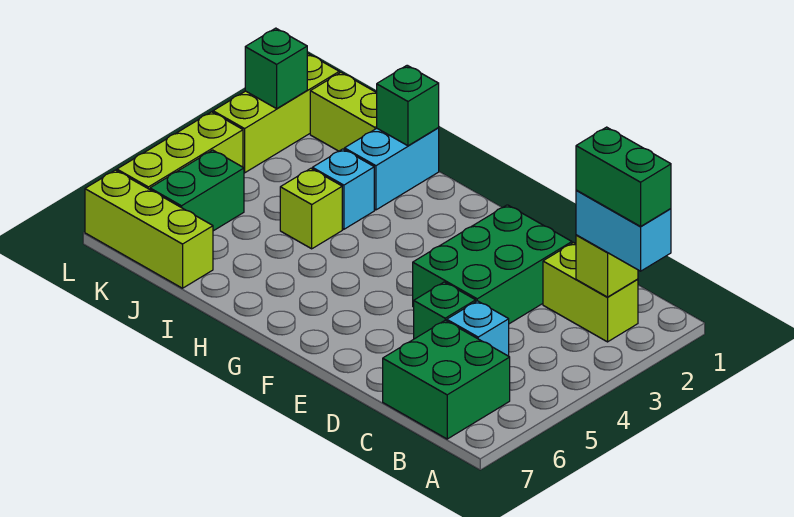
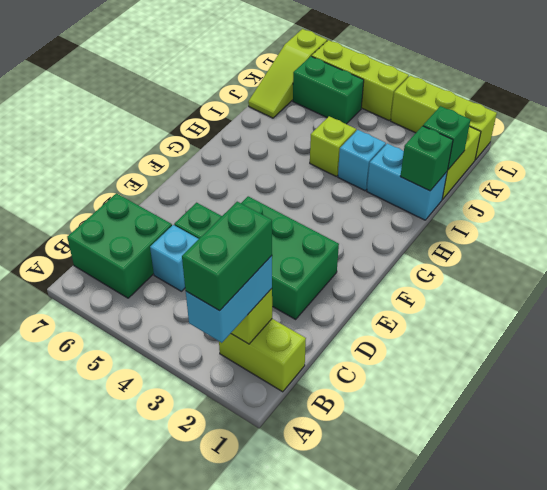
lime brick B2:C2 level 1 -> lime brick B1:B2 level 1
lime brick J7:L7 level 1 -> lime slope J7:L7 level 1 top L
green brick L2 level 2 -> green brick J1 level 2

